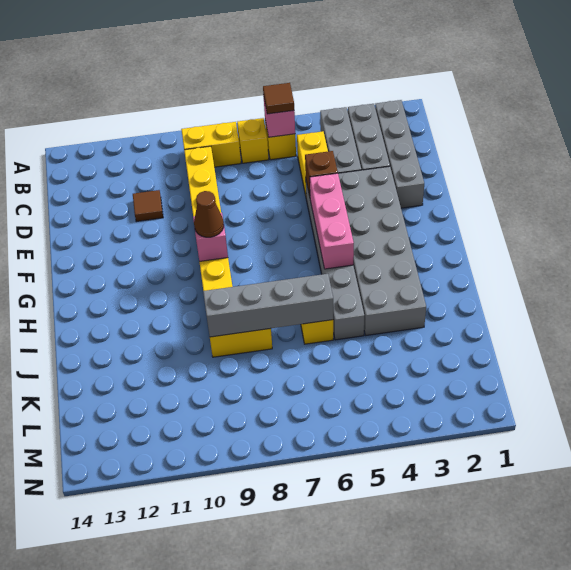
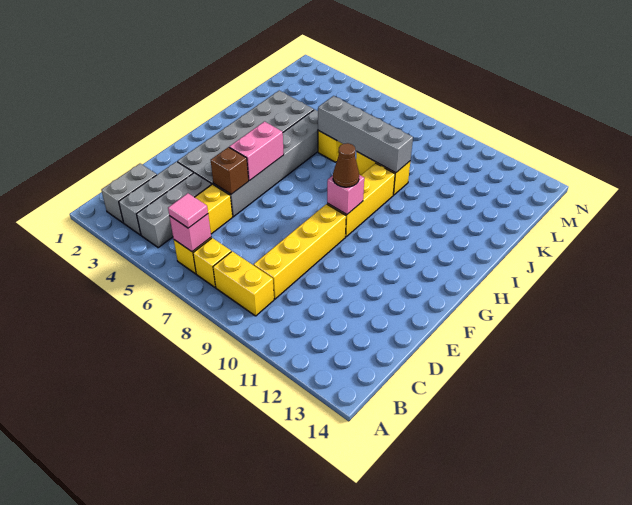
grey brick B2:E2 level 1 -> grey brick B2:C2 level 1
brown tile B6 level 3 -> pink tile B6 level 3
brown tile D11 level 1 -> none
pink brick F5:H5 level 2 -> pink brick F5:G5 level 2

